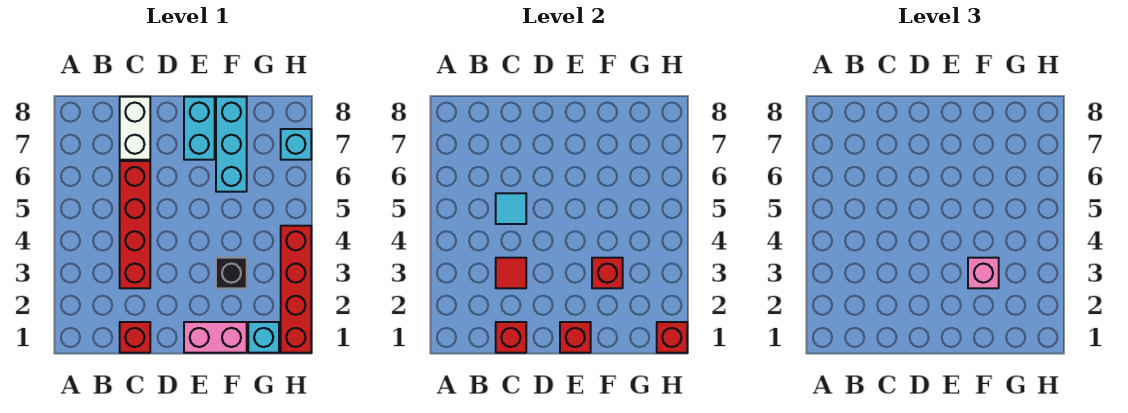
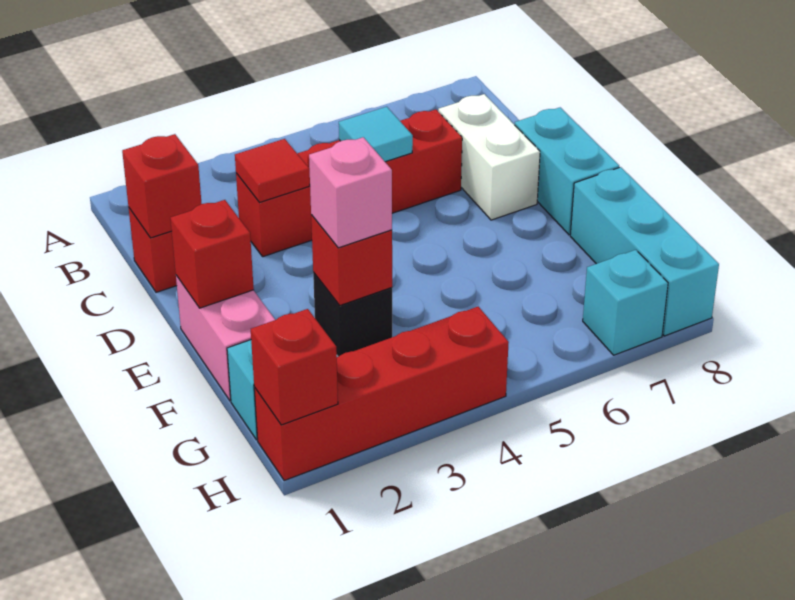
white brick C7:C8 level 1 -> white brick C7:D7 level 1
cyan brick E7:E8 level 1 -> cyan brick D8:E8 level 1
cyan brick F6:F8 level 1 -> cyan brick F8:H8 level 1

